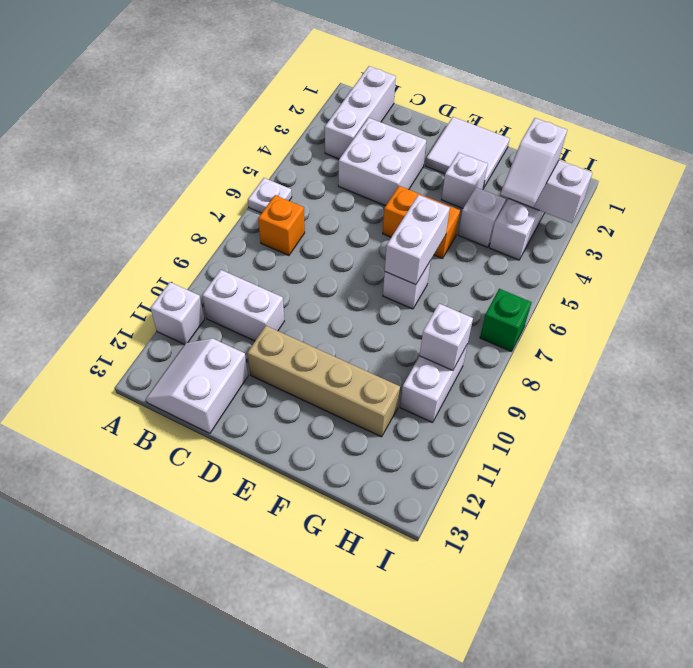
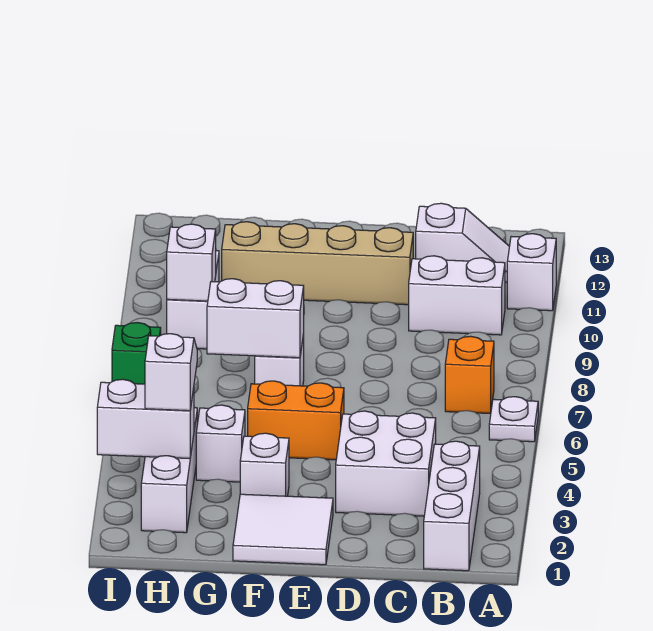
white slope B12:C13 level 1 top C -> white slope B12:C12 level 1 top C
white brick F6:F7 level 2 -> white brick F7:G7 level 2

